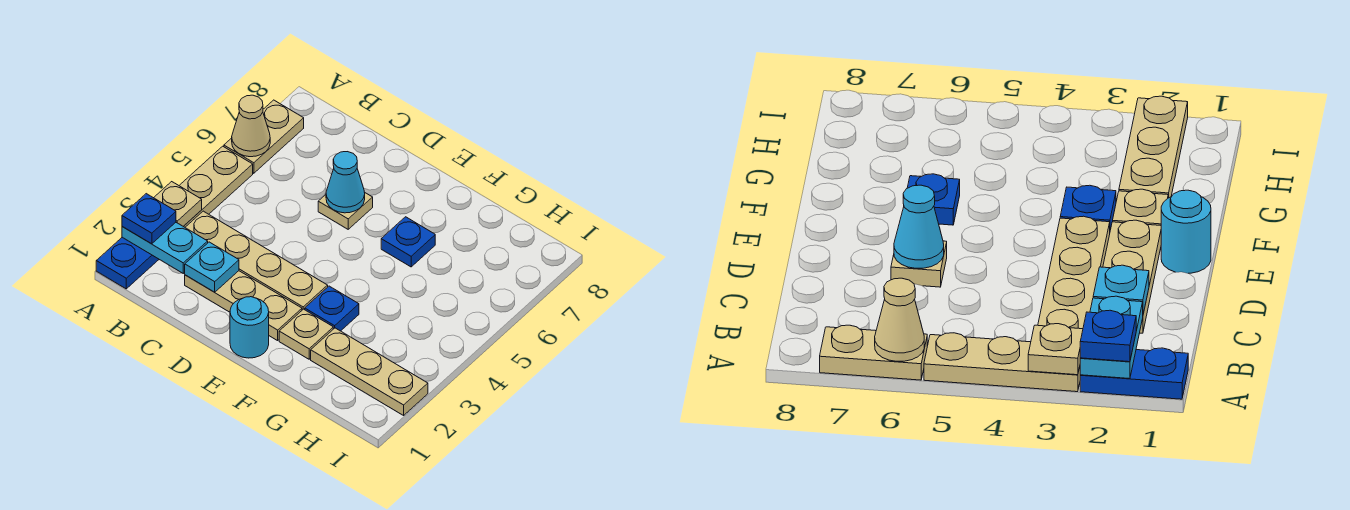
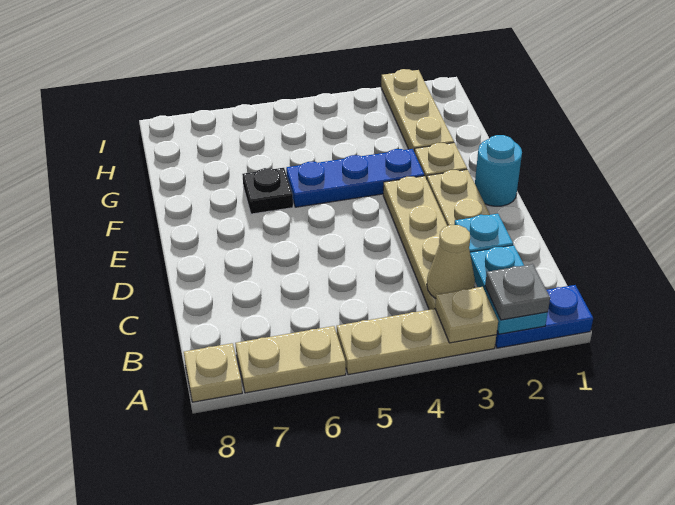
blue plate A2 level 3 -> grey plate A2 level 3
tan cone A6 level 2 -> tan cone B3 level 2
tan plate D6 level 1 -> tan plate A8 level 1
cyan cone D6 level 2 -> none
blue plate F3 level 1 -> blue plate F3:F5 level 1
blue plate F6 level 1 -> black plate F6 level 1

